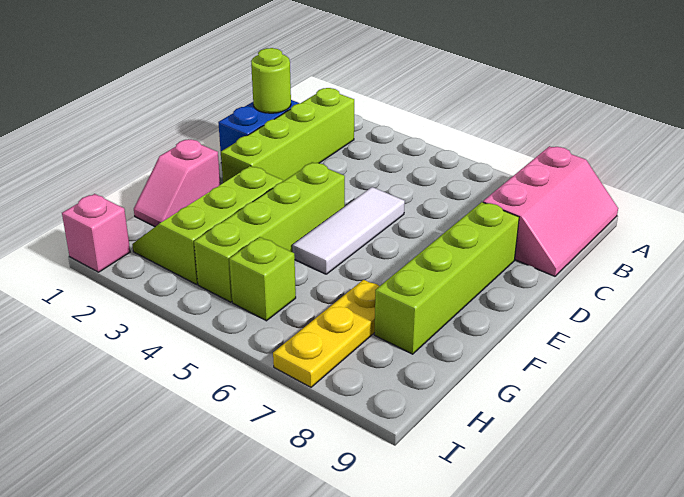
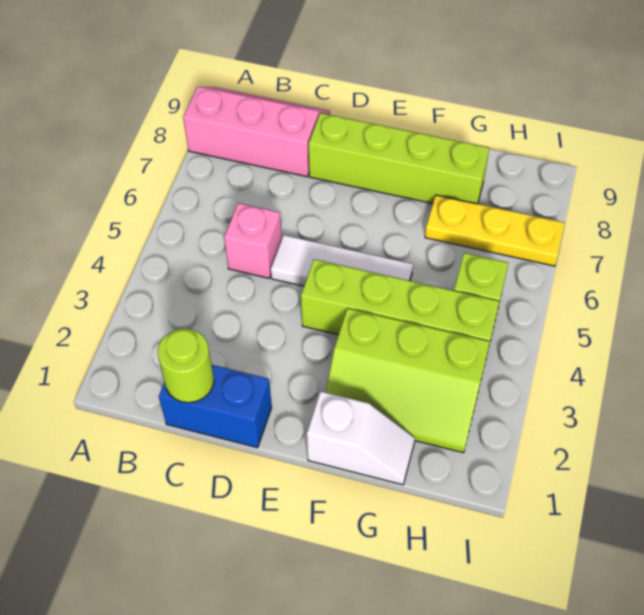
lime brick B2:E2 level 1 -> none
pink slope F1:G1 level 1 top F -> white slope F1:G1 level 1 top F
pink brick I1 level 1 -> pink brick C5 level 1

